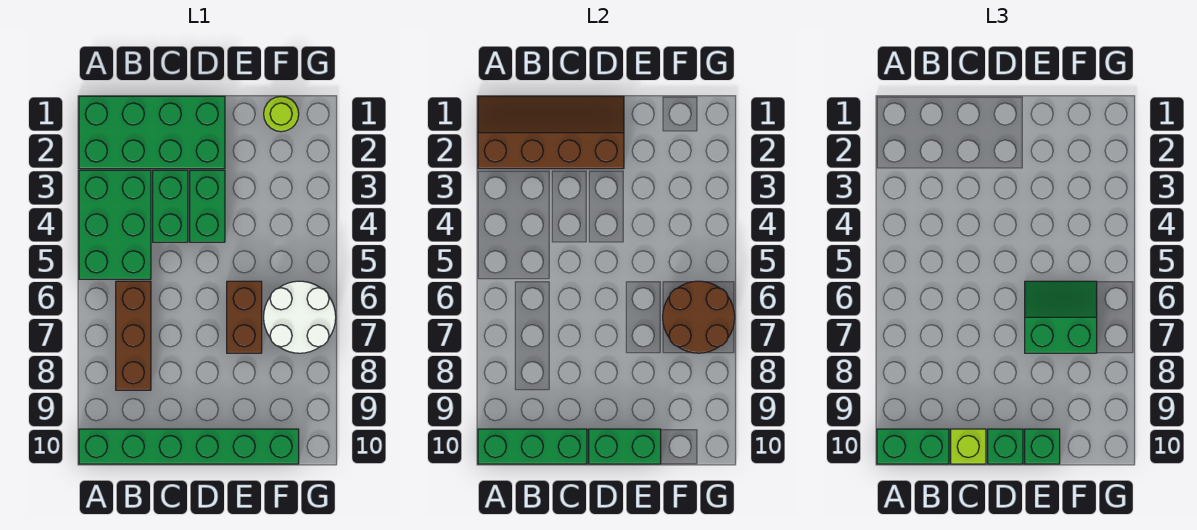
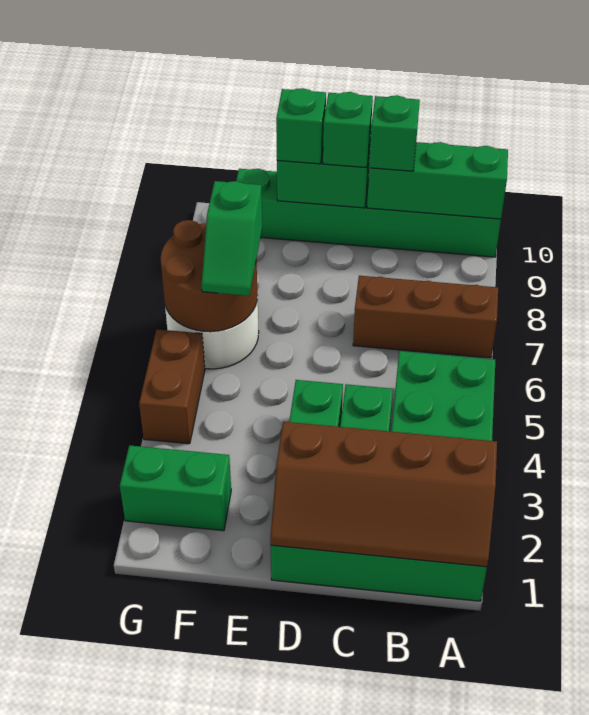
green brick A10:B10 level 3 -> green brick F2:G2 level 1
brown brick B6:B8 level 1 -> brown brick A7:C7 level 1
lime brick C10 level 3 -> green brick C10 level 3
brown brick E6:E7 level 1 -> brown brick G4:G5 level 1
green slope E6:F7 level 3 top 7 -> green slope F6:F7 level 3 top 7
lime round brick F1 level 1 -> none

